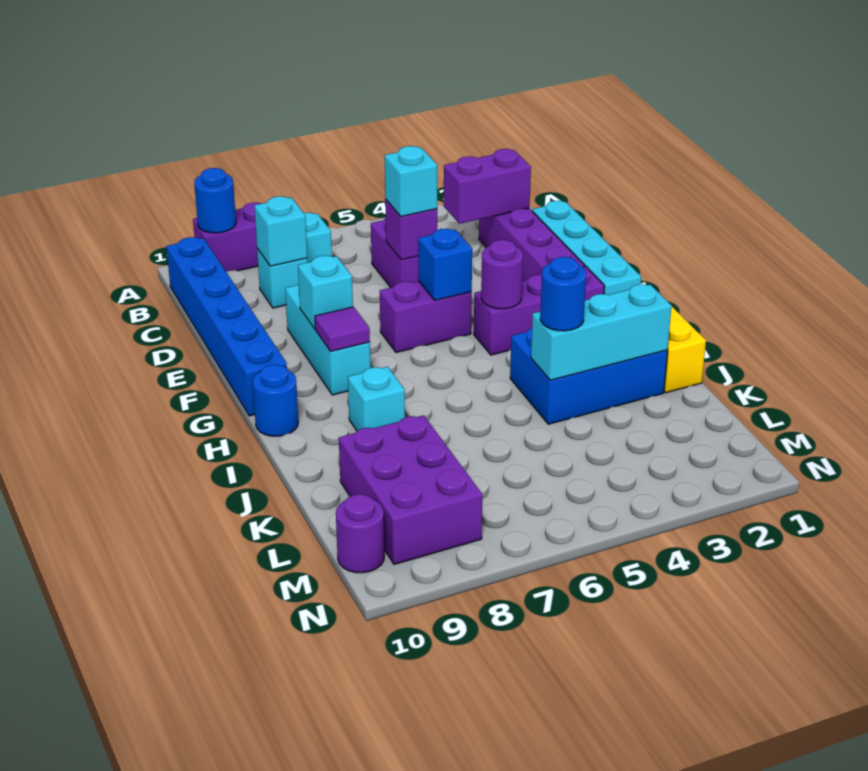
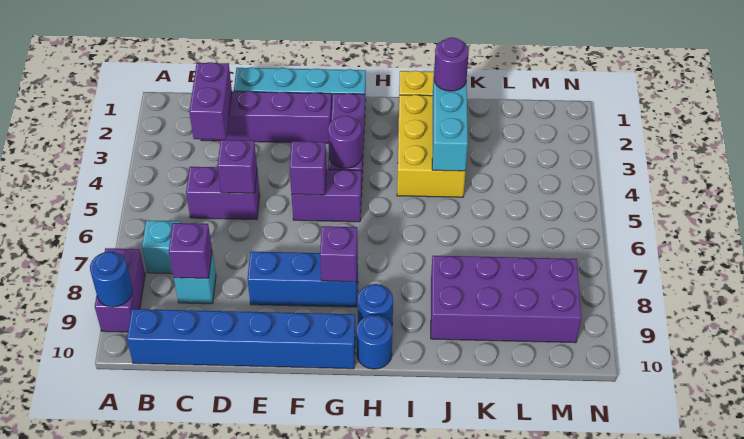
cyan brick C8 level 2 -> purple brick C8 level 2
cyan brick D5 level 3 -> none
cyan brick E8:G8 level 1 -> blue brick E8:G8 level 1
purple brick F5:F6 level 1 -> purple brick F5:G5 level 1
blue brick F5 level 2 -> purple brick F5 level 2
cyan brick F8 level 2 -> none
purple tile G8 level 2 -> purple brick G8 level 2
blue brick I2:J4 level 1 -> yellow brick I2:J4 level 1
cyan brick I8 level 1 -> none
blue round brick J4 level 3 -> blue round brick H9 level 1
purple brick K8:M9 level 1 -> purple brick J8:M9 level 1
purple round brick M10 level 1 -> purple round brick J2 level 3

